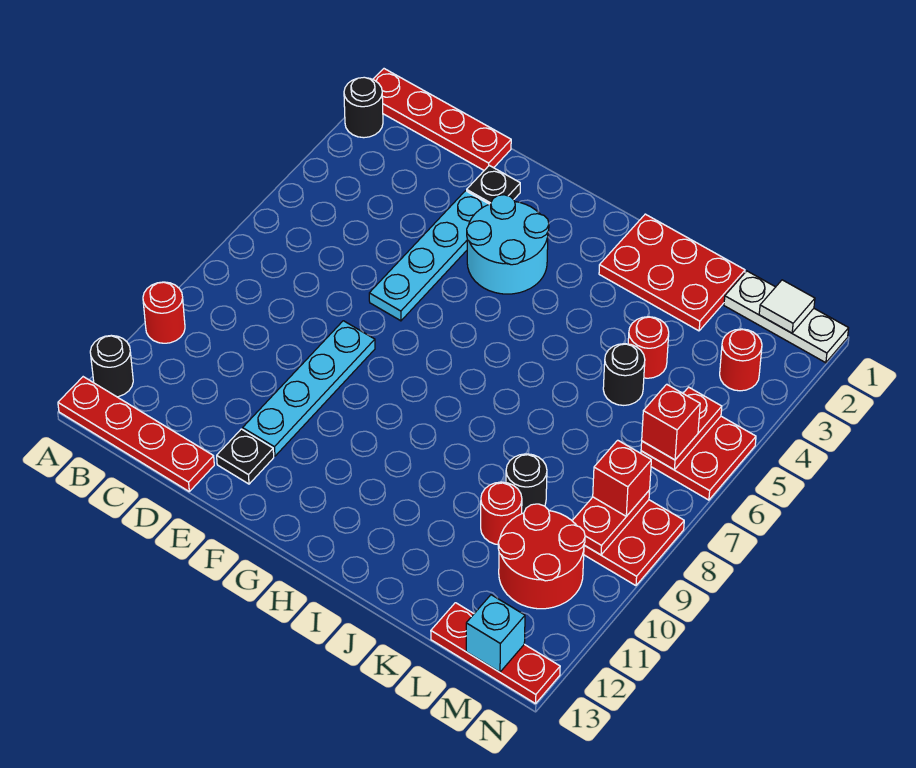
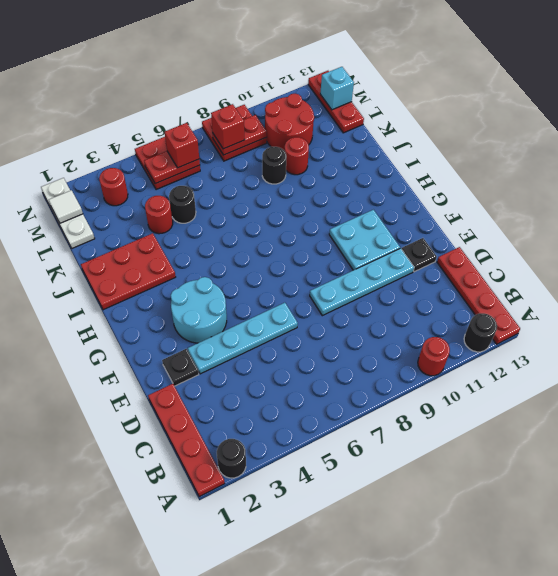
none -> cyan plate F10:G11 level 1
red plate I1:K2 level 1 -> red plate I1:J3 level 1

